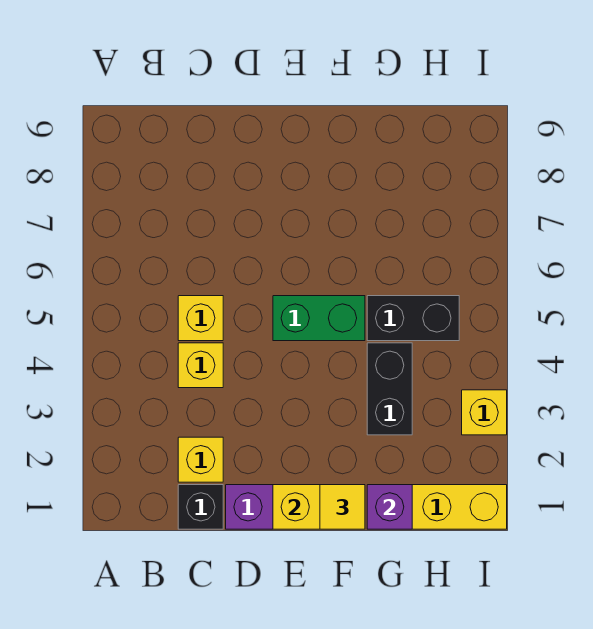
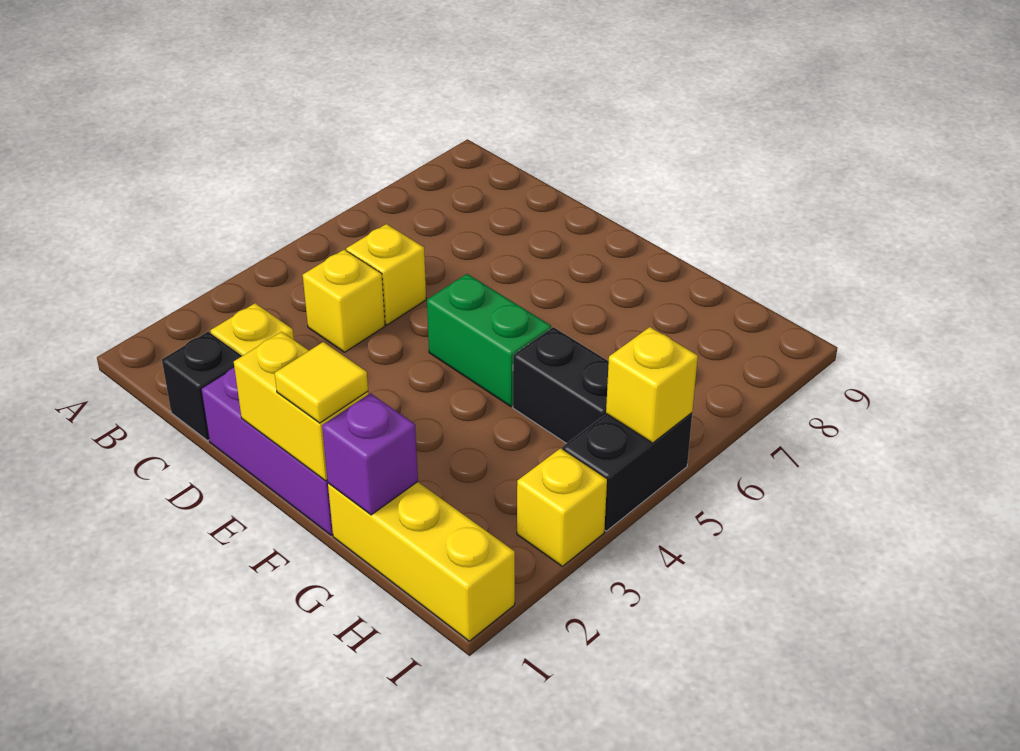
black brick G3:G4 level 1 -> black brick I4:I5 level 1
none -> yellow brick I5 level 2

